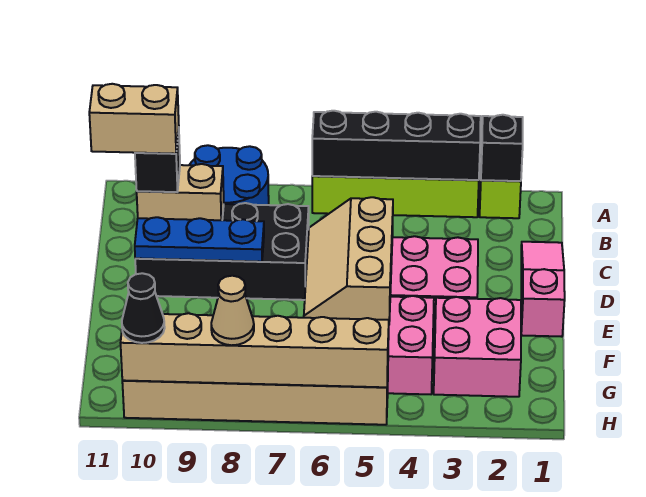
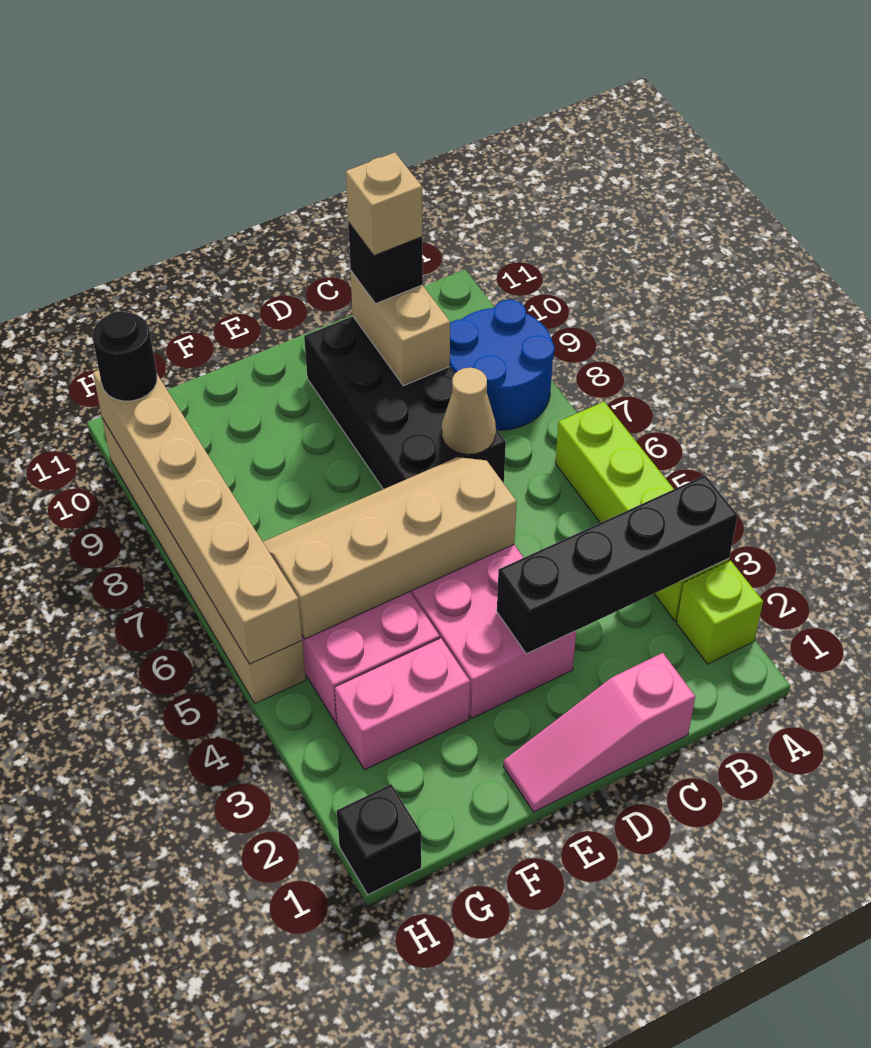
black brick A2 level 2 -> black brick H1 level 1
black brick A3:A6 level 2 -> black brick A3:D3 level 2
pink slope C1:E1 level 1 top E -> pink slope C1:E1 level 1 top C
tan brick C10:C11 level 4 -> tan brick C10 level 4
tan slope D5:F6 level 2 top 5 -> tan slope D5:G6 level 2 top 5
blue plate D8:D10 level 2 -> none
pink brick F2:G3 level 1 -> pink brick F3:G3 level 1
tan cone H8 level 3 -> tan cone C7 level 2
black cone H10 level 3 -> black round brick H10 level 3

